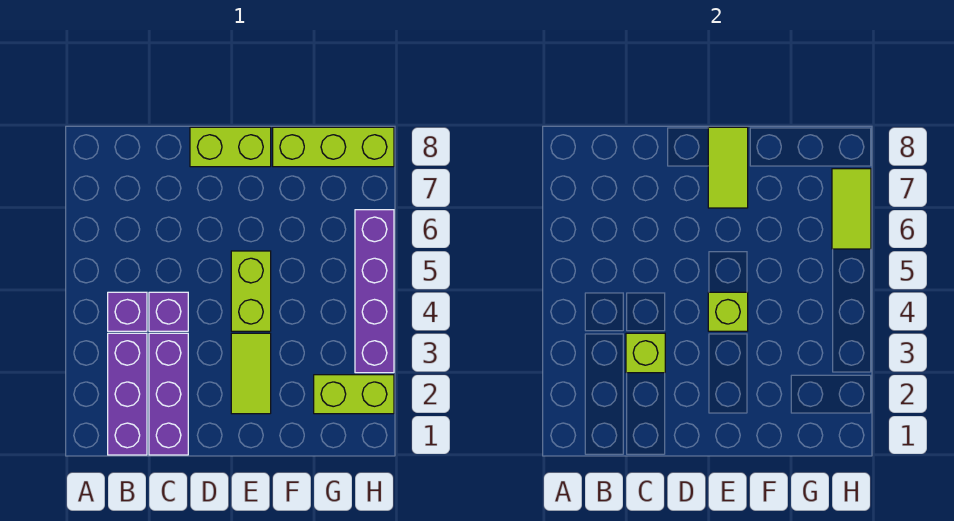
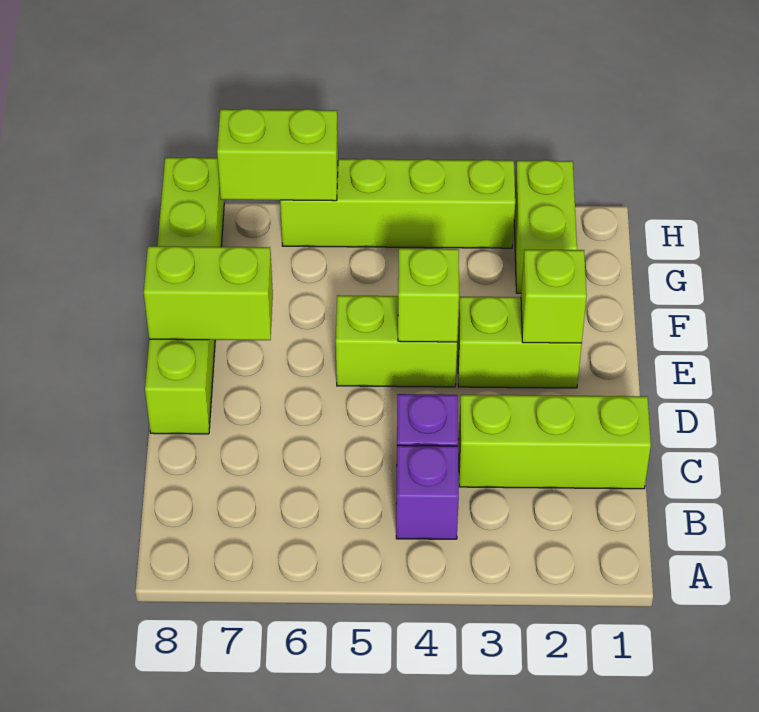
purple brick B1:B3 level 1 -> none
purple brick C1:C3 level 1 -> lime brick C1:C3 level 1
lime brick C3 level 2 -> lime brick E2 level 2
lime tile E2:E3 level 1 -> lime brick E2:E3 level 1
lime tile E7:E8 level 2 -> lime brick E7:E8 level 2
purple brick H3:H6 level 1 -> lime brick H3:H6 level 1
lime tile H6:H7 level 2 -> lime brick H6:H7 level 2

